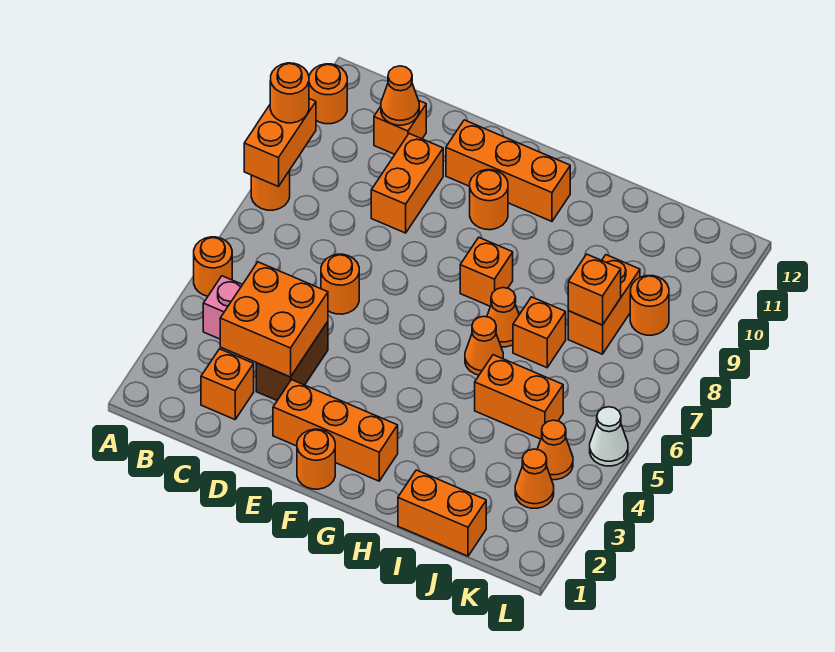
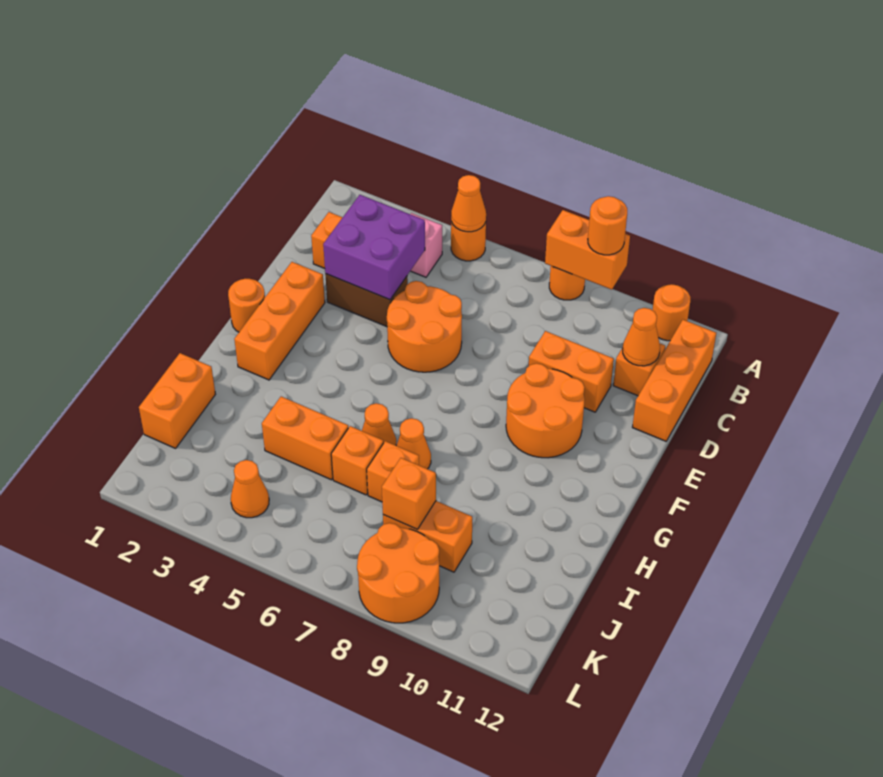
orange brick C3:D4 level 2 -> purple brick C3:D4 level 2
orange round brick D6 level 1 -> orange round brick D5:E6 level 1
orange brick E11:G11 level 1 -> orange brick B12:D12 level 1
orange round brick F10 level 1 -> orange round brick E9:F10 level 1
orange brick G8 level 1 -> orange brick I6 level 1
orange brick I5:J5 level 1 -> orange brick I4:I5 level 1
orange cone K3 level 1 -> orange cone A5 level 2
orange round brick K9 level 1 -> orange round brick K8:L9 level 1
white cone L5 level 1 -> none

